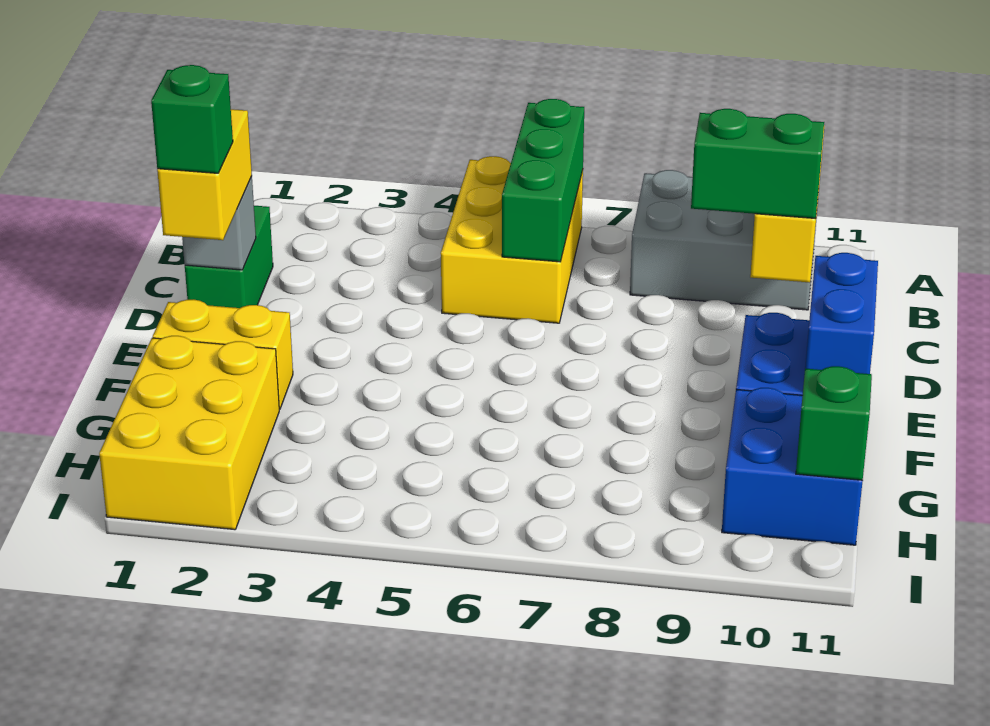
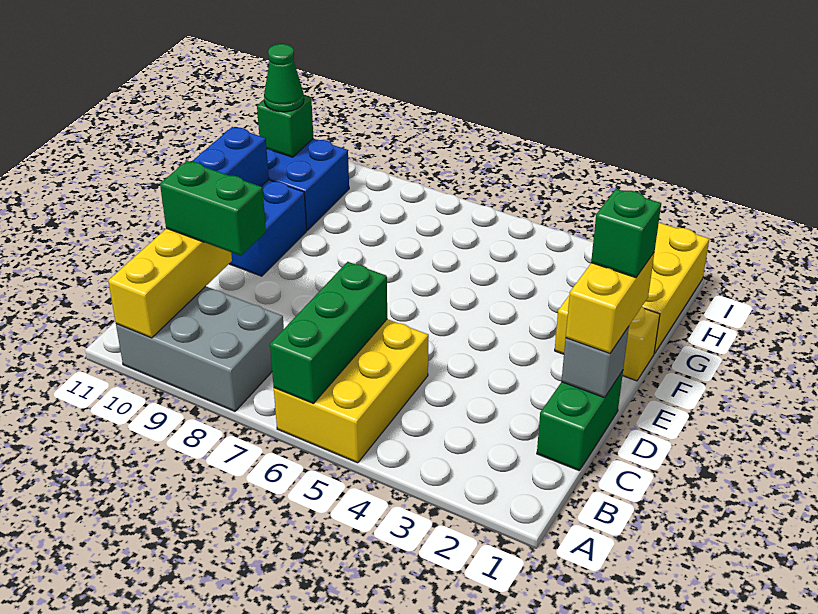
none -> green cone H11 level 3

